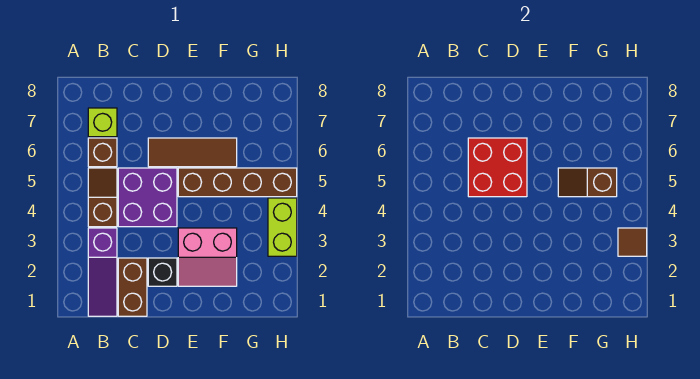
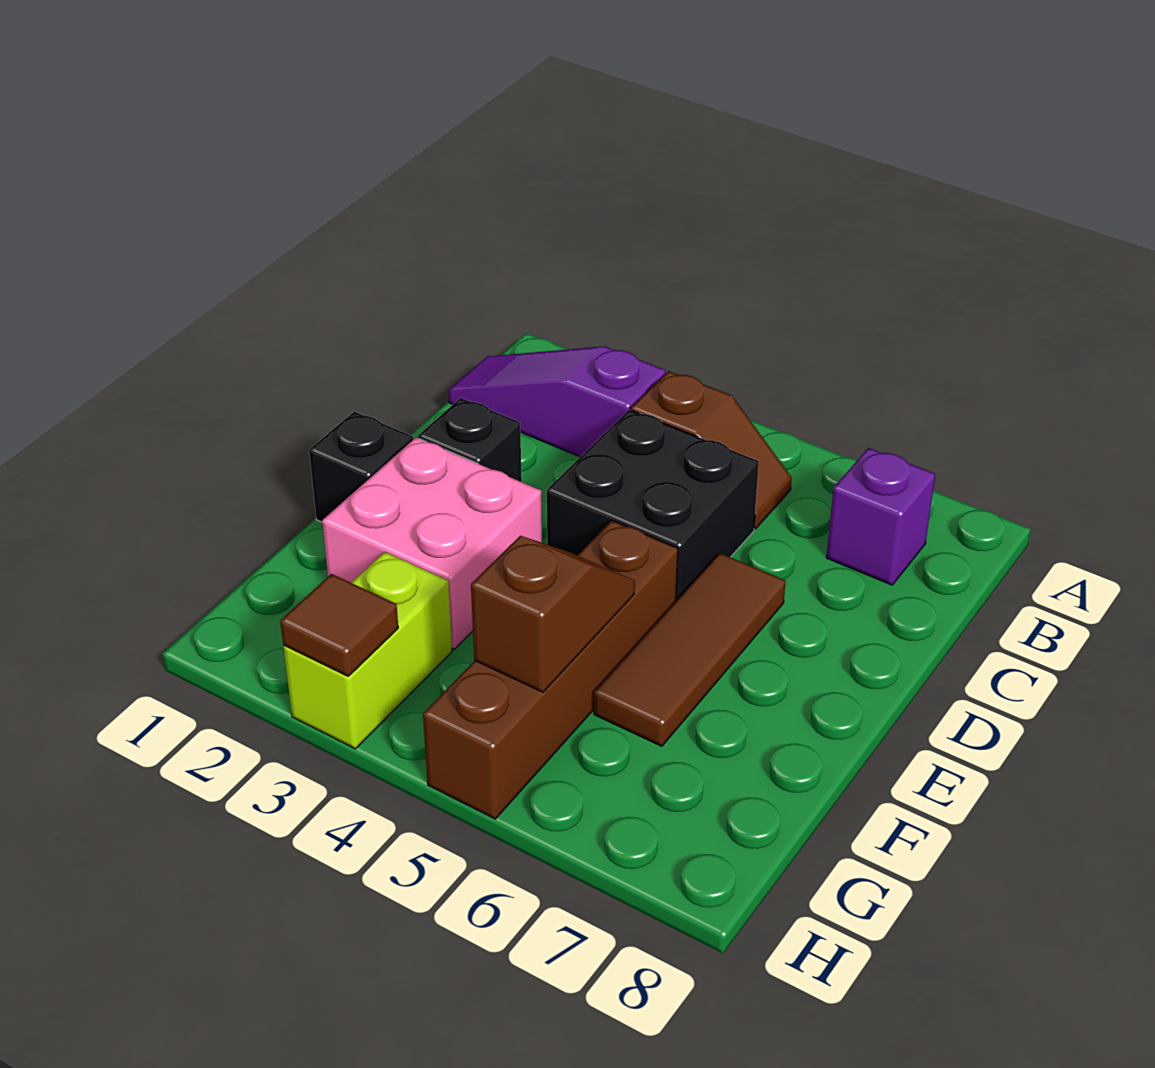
brown brick B6 level 1 -> none
lime brick B7 level 1 -> purple brick B7 level 1
brown brick C1:C2 level 1 -> none
purple brick C4:D5 level 1 -> black brick C4:D5 level 1
red brick C5:D6 level 2 -> none
none -> black brick E1 level 1
pink slope E2:F3 level 1 top 3 -> pink brick E2:F3 level 1
lime brick H3:H4 level 1 -> lime brick G3:H3 level 1

